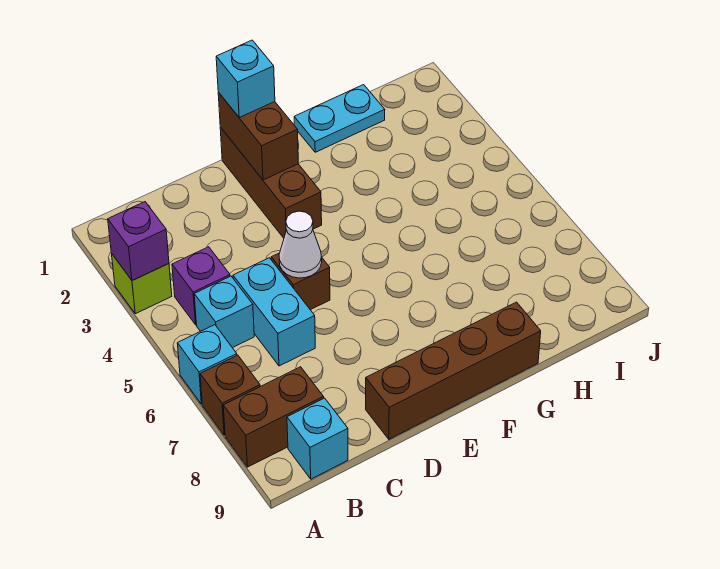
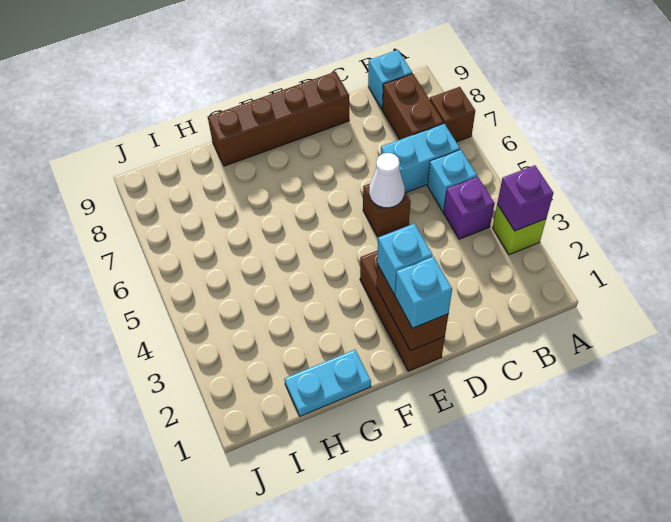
cyan brick A6 level 1 -> cyan brick E2 level 3
brown brick A8:B8 level 1 -> brown brick B7:B8 level 1
cyan brick C5:C6 level 1 -> cyan brick B6:C6 level 1

